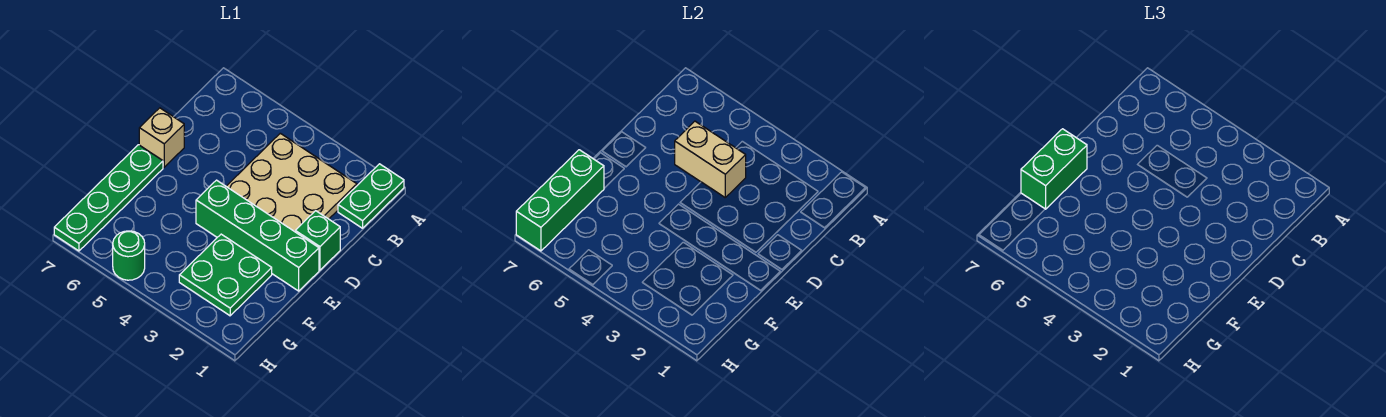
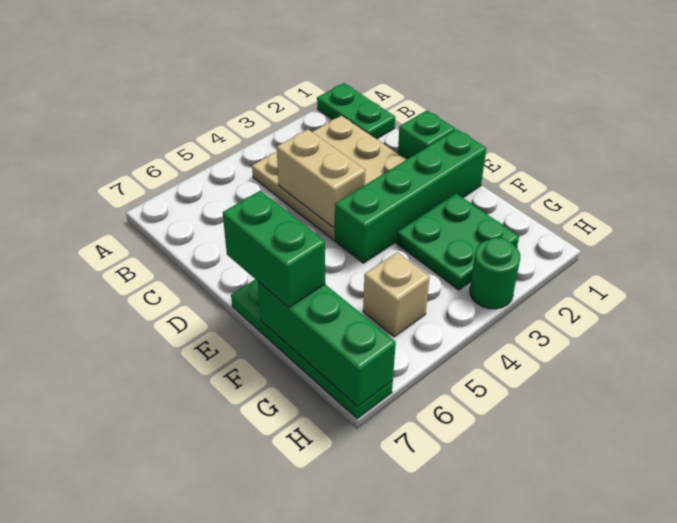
tan brick C4:C5 level 2 -> tan brick C4:D4 level 2
tan brick D7 level 1 -> tan brick G5 level 1
green round brick H5 level 1 -> green round brick H3 level 1

